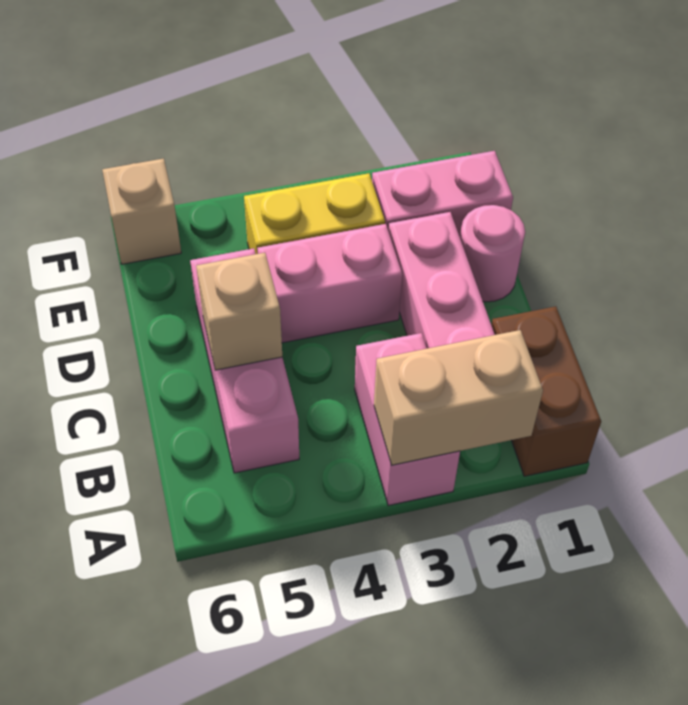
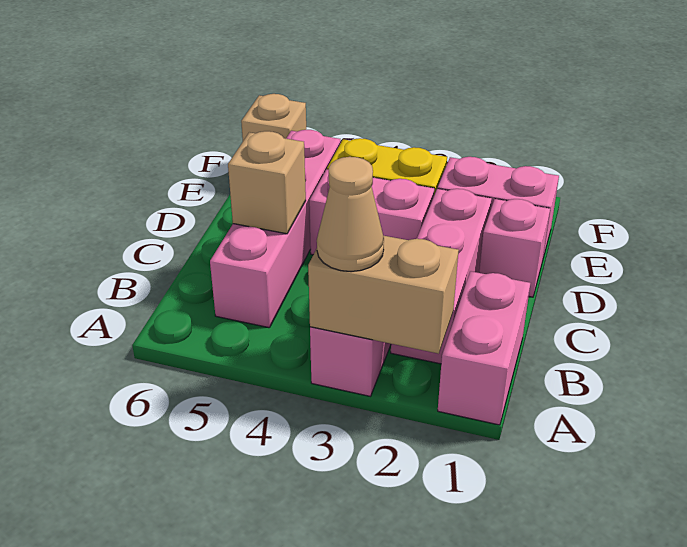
brown brick A1:B1 level 1 -> pink brick A1:B1 level 1
none -> tan cone A3 level 3
pink brick B5:D5 level 1 -> pink brick B5:E5 level 1
pink round brick D1 level 1 -> pink brick D1 level 1

